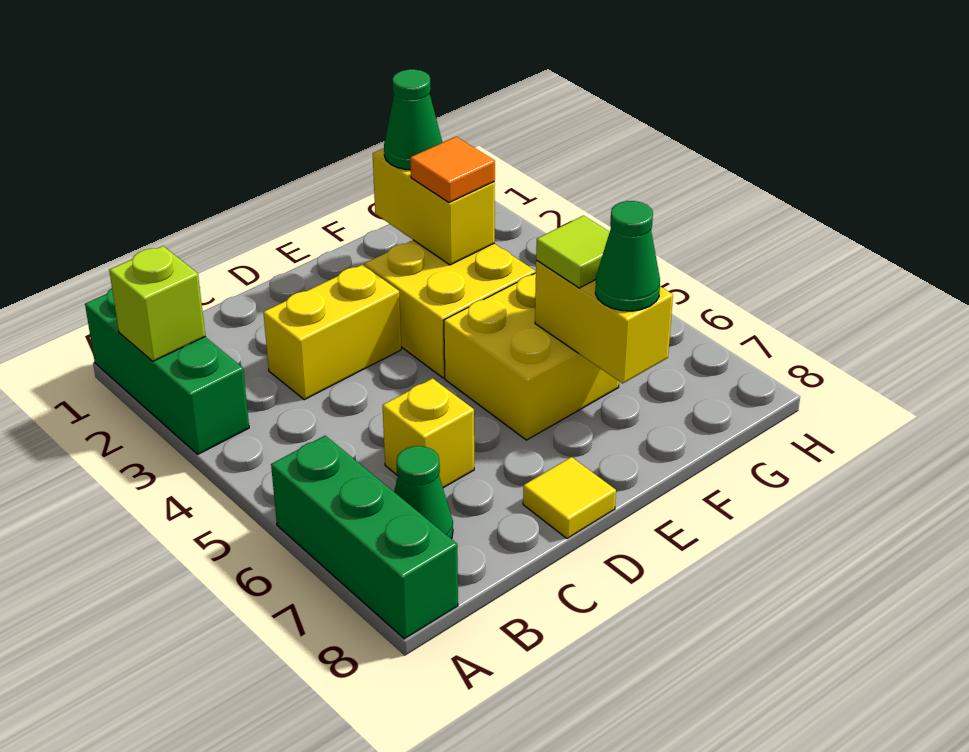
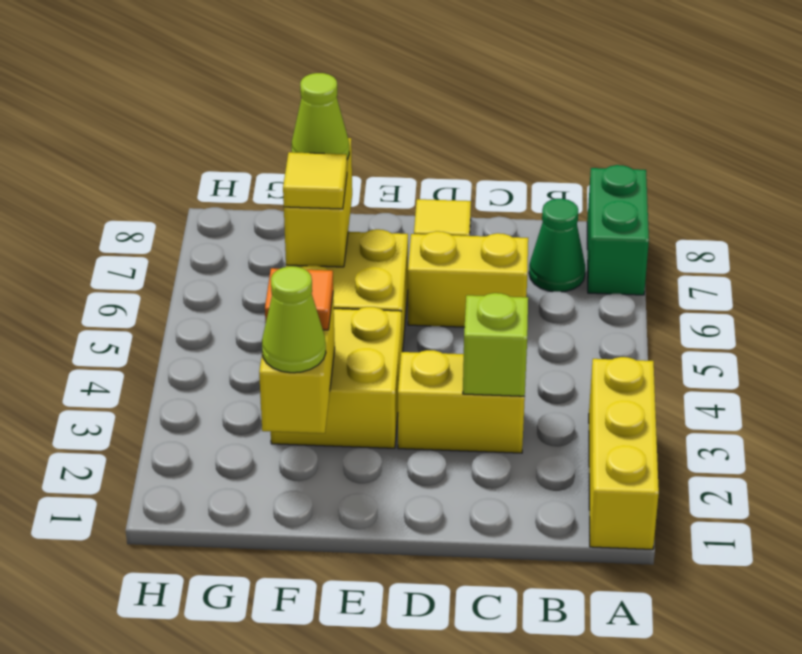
green brick A1:A3 level 1 -> yellow brick A1:A3 level 1
lime brick A2 level 2 -> lime brick C3 level 2
green brick A6:A8 level 1 -> green brick A7:A8 level 1
yellow brick C6 level 1 -> yellow brick C6:D6 level 1
green cone F2 level 3 -> lime cone F2 level 3
lime tile F6 level 3 -> yellow tile F6 level 3
green cone F7 level 3 -> lime cone F7 level 3

